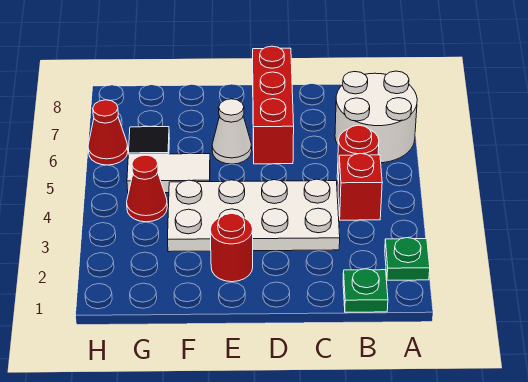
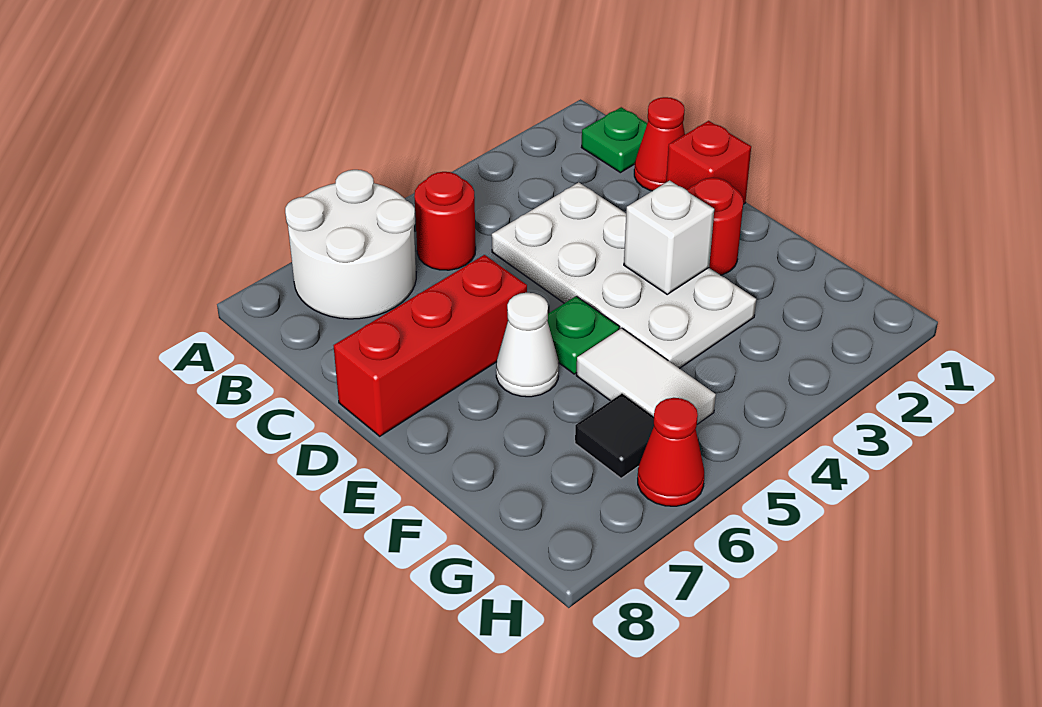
green plate A2 level 1 -> green plate E5 level 1
red brick B4 level 1 -> red brick D1 level 1
none -> white brick E3 level 2
red cone G4 level 1 -> red cone C1 level 1

